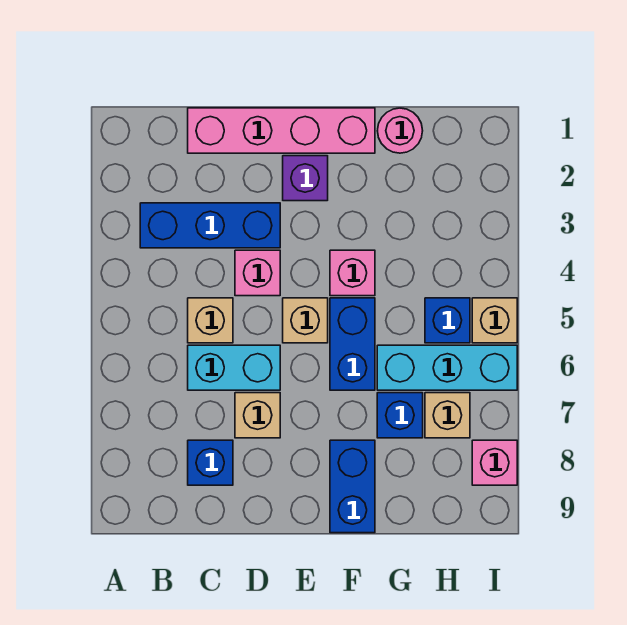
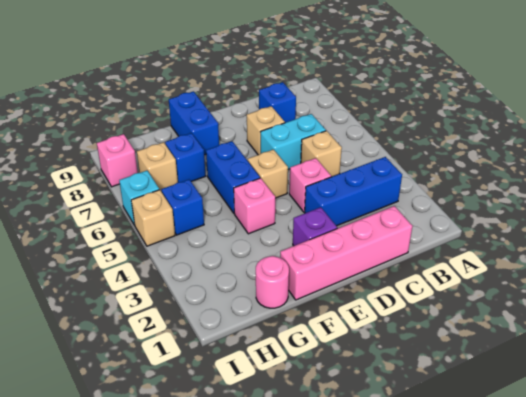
cyan brick G6:I6 level 1 -> cyan brick I6 level 1

